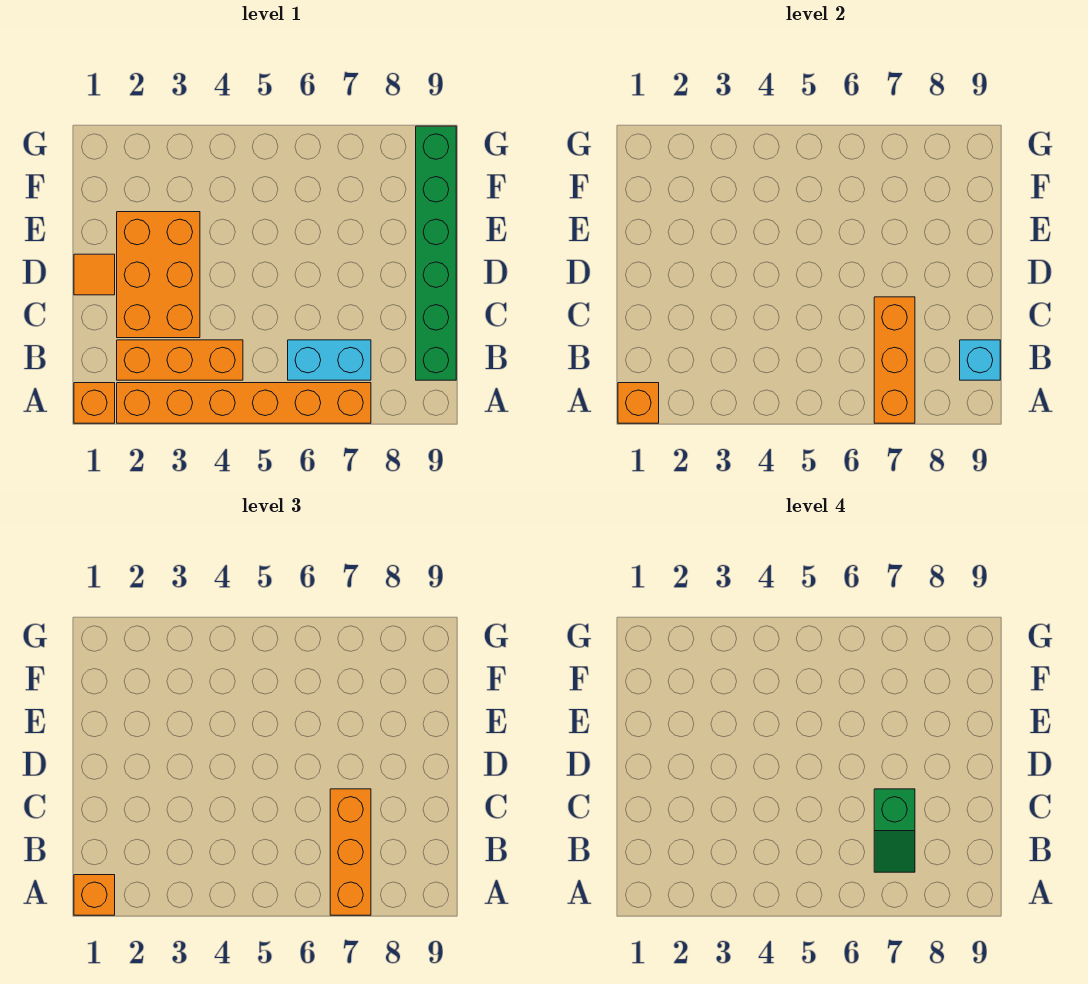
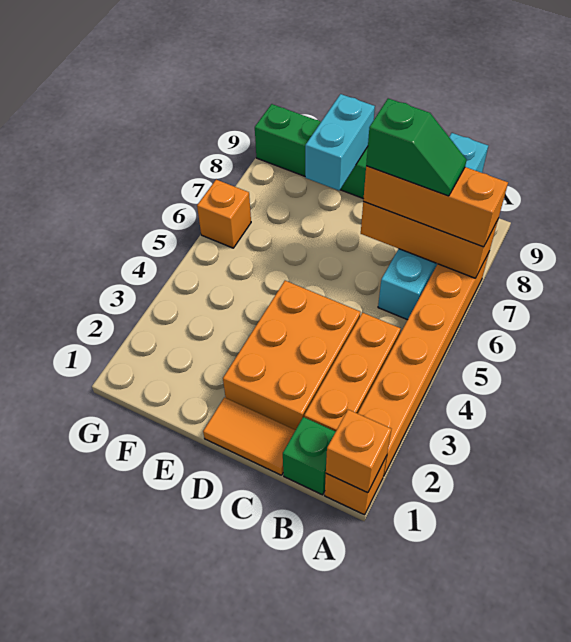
orange brick A1 level 3 -> orange brick G6 level 1
none -> green brick B1 level 1
orange brick C2:E3 level 1 -> orange brick C2:D4 level 1
orange tile D1 level 1 -> orange tile C1:D1 level 1
none -> cyan brick E8:E9 level 2

